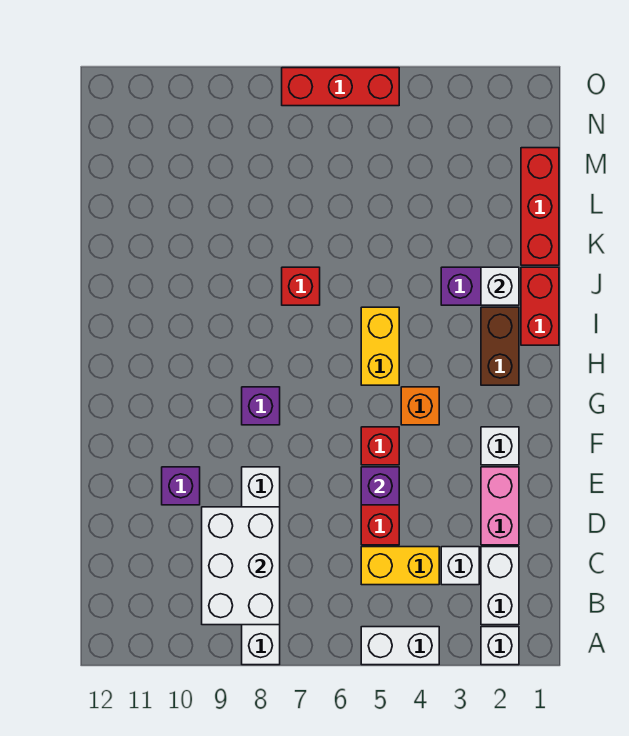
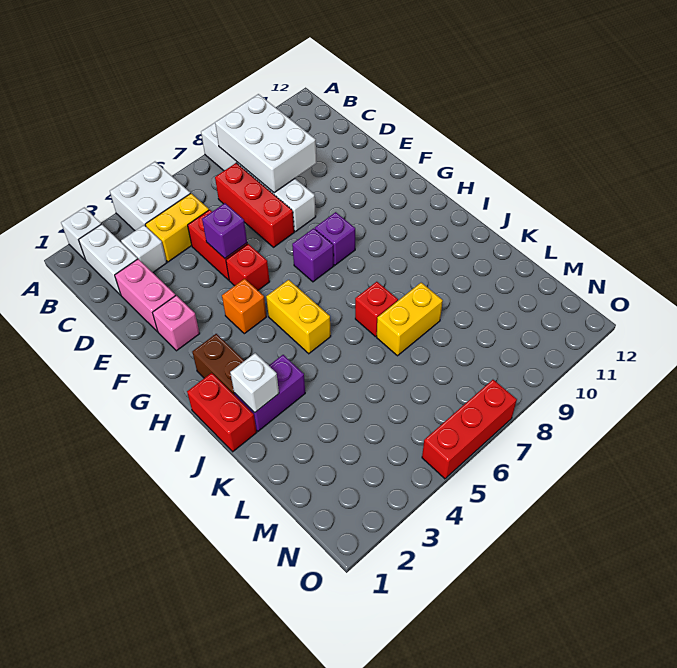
white brick A4:A5 level 1 -> white brick A4:B5 level 1
purple brick E10 level 1 -> purple brick G7 level 1
white brick F2 level 1 -> pink brick F2 level 1
red brick K1:M1 level 1 -> red brick C7:E7 level 1
none -> yellow brick K7:K8 level 1

